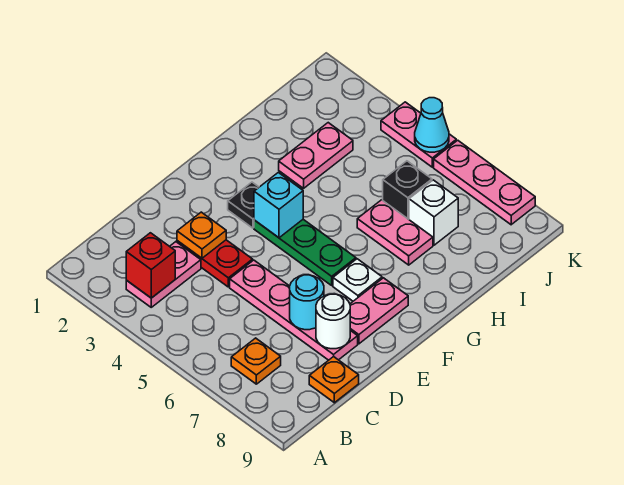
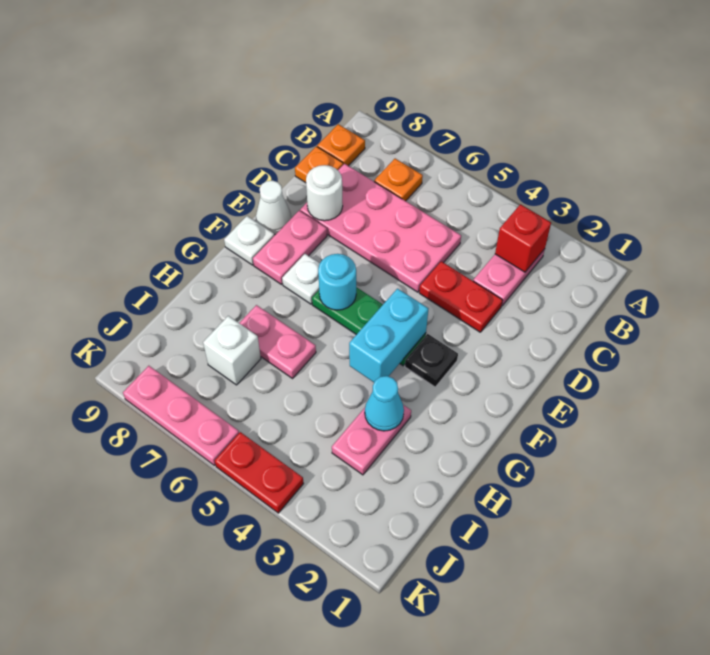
orange plate D3 level 2 -> orange plate B9 level 1
pink plate D5:D8 level 1 -> pink plate C5:D8 level 1
cyan round brick D7 level 2 -> cyan round brick F6 level 2
none -> white cone E9 level 1
cyan brick F4 level 2 -> cyan brick F4:G4 level 2
none -> white plate F9 level 1
black brick I6 level 1 -> none
pink plate K4:K5 level 1 -> red plate K4:K5 level 1
cyan cone K5 level 2 -> cyan cone H3 level 2

